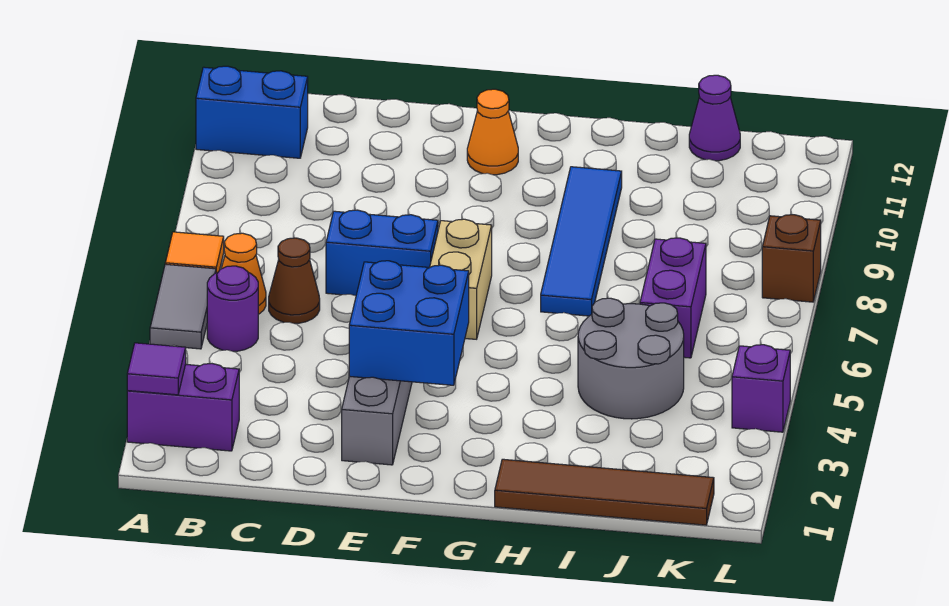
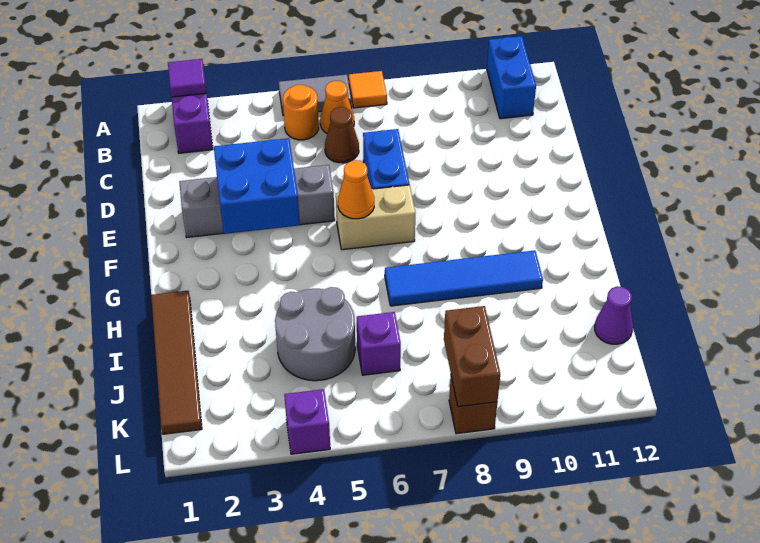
purple round brick B5 level 1 -> orange round brick B5 level 1
orange cone F11 level 1 -> orange cone F6 level 2
purple brick J6:J7 level 1 -> purple brick J6 level 1
none -> brown brick K8:L8 level 2

